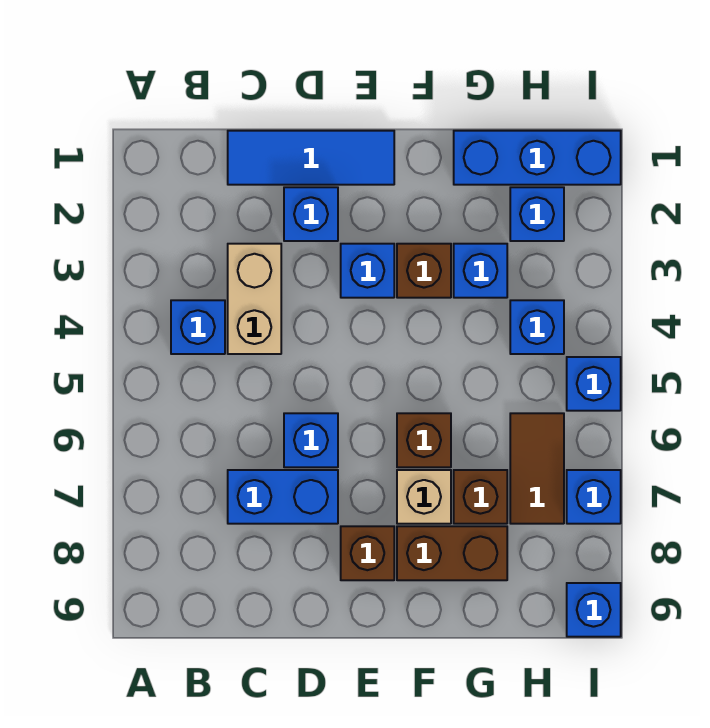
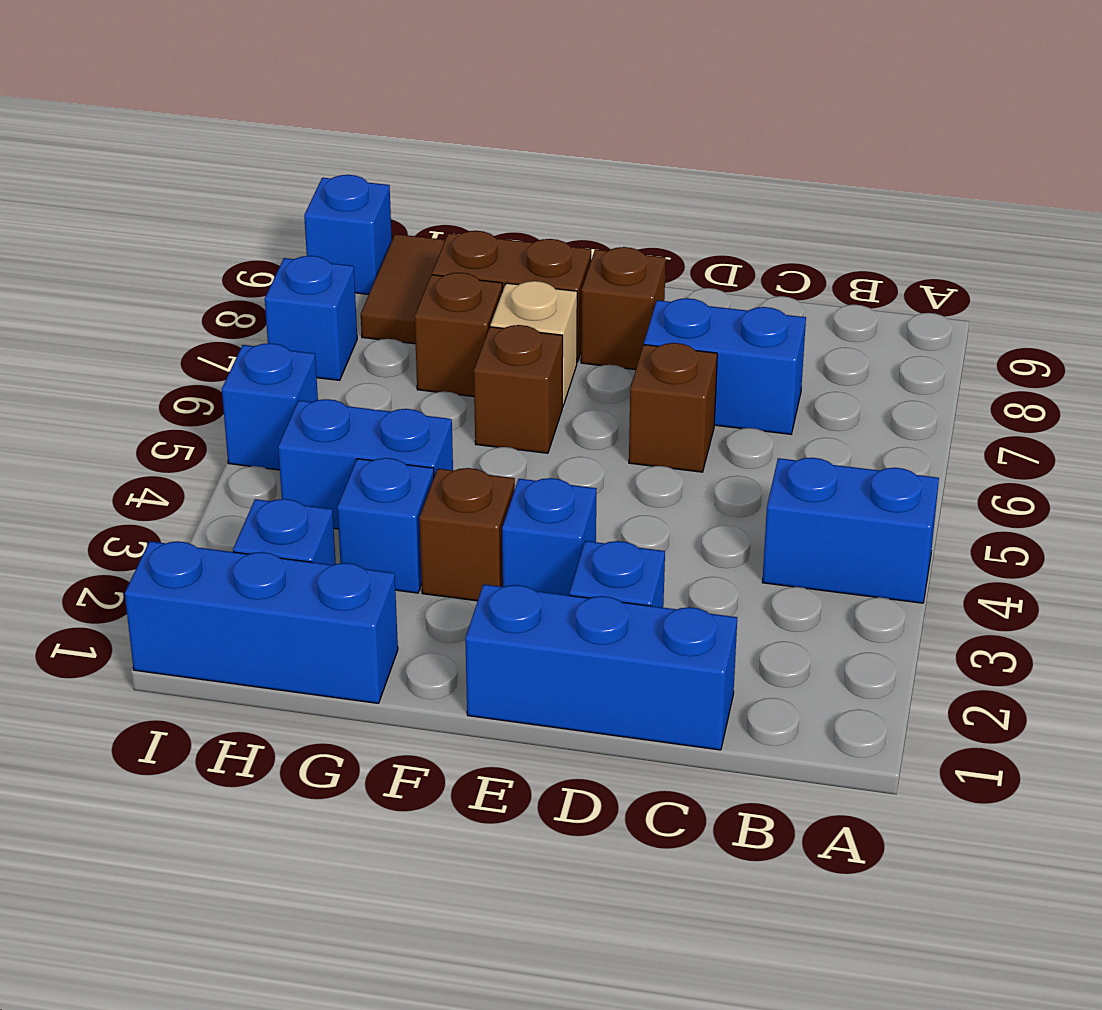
blue brick B4 level 1 -> blue brick A4:B4 level 1
blue tile C1:E1 level 1 -> blue brick C1:E1 level 1
tan brick C3:C4 level 1 -> none
blue brick D6 level 1 -> brown brick D6 level 1
blue brick H4 level 1 -> blue brick G4:H4 level 1
brown tile H6:H7 level 1 -> brown tile H8:H9 level 1

